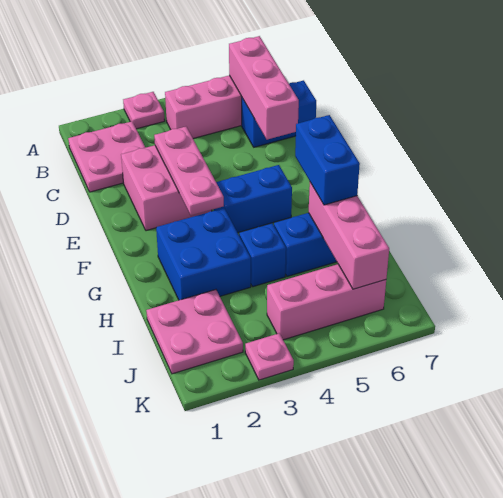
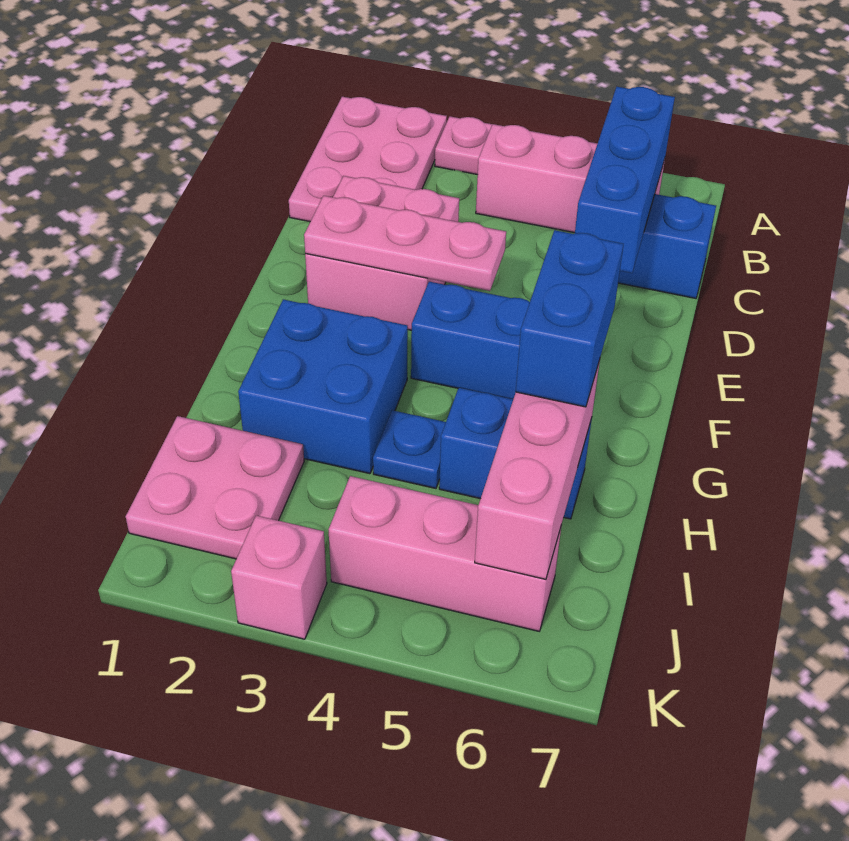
pink plate B1:C2 level 1 -> pink plate A1:C2 level 1
pink brick B6:D6 level 2 -> blue brick B6:D6 level 2
pink plate D3:F3 level 2 -> pink plate E2:E4 level 2
blue brick H4 level 1 -> blue plate H4 level 1
pink plate K3 level 1 -> pink brick K3 level 1

